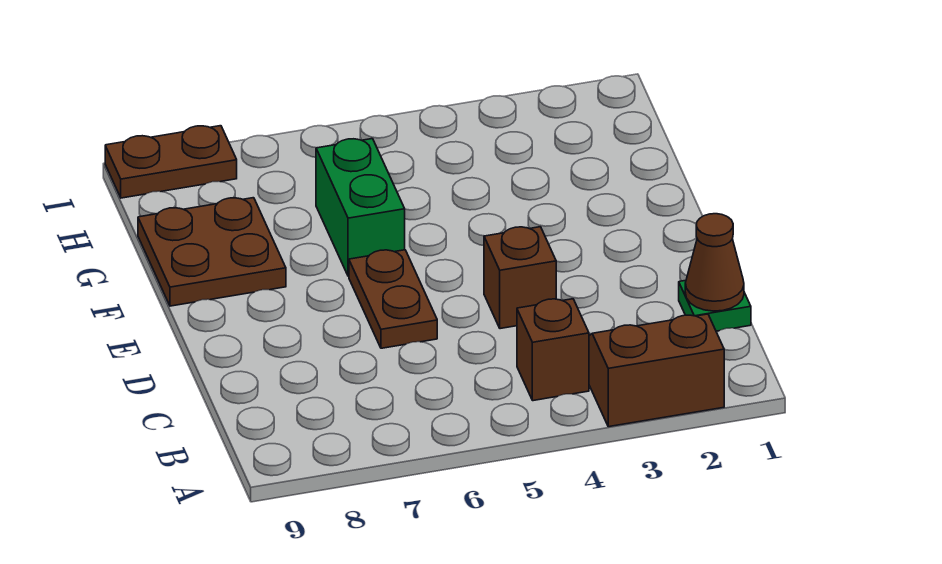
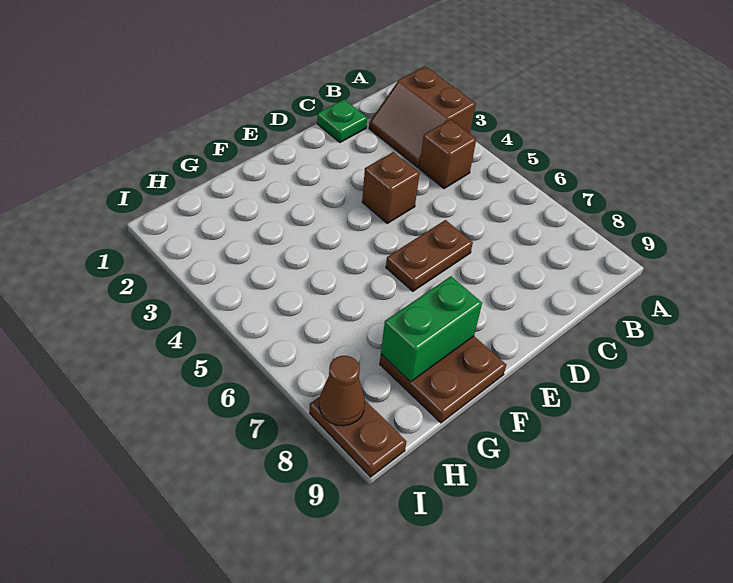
brown cone C1 level 2 -> brown cone I8 level 2
green brick F6:G6 level 1 -> green brick F8:G8 level 2

